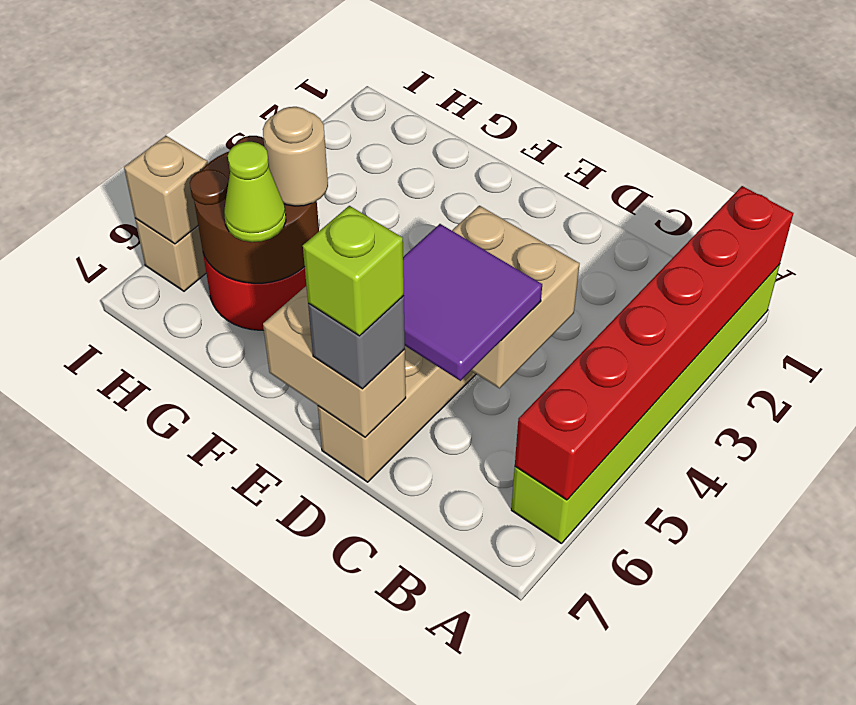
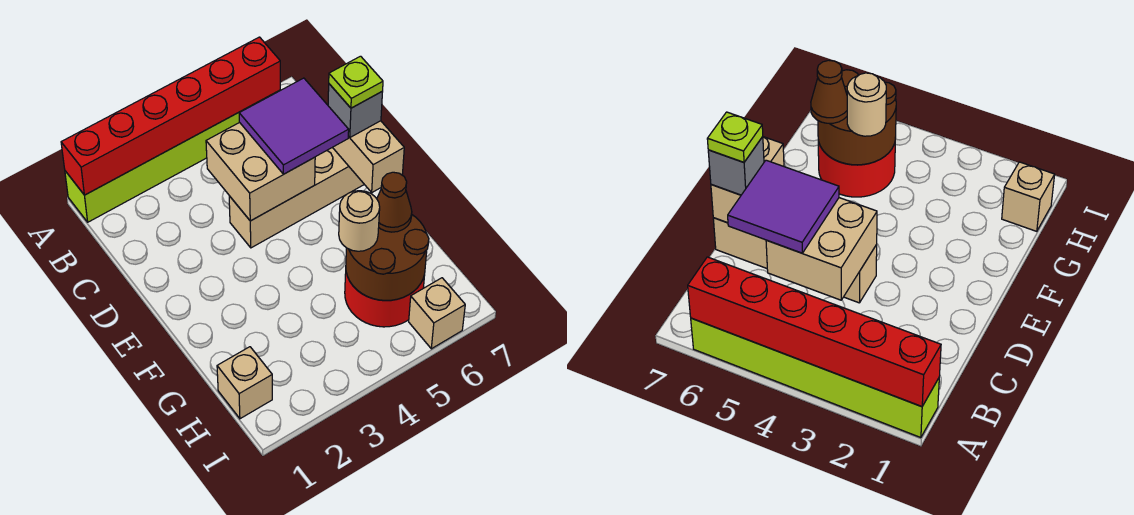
lime brick D7 level 4 -> lime plate D7 level 4
lime cone G6 level 3 -> brown cone G6 level 3
tan brick I6 level 2 -> tan brick H1 level 1

